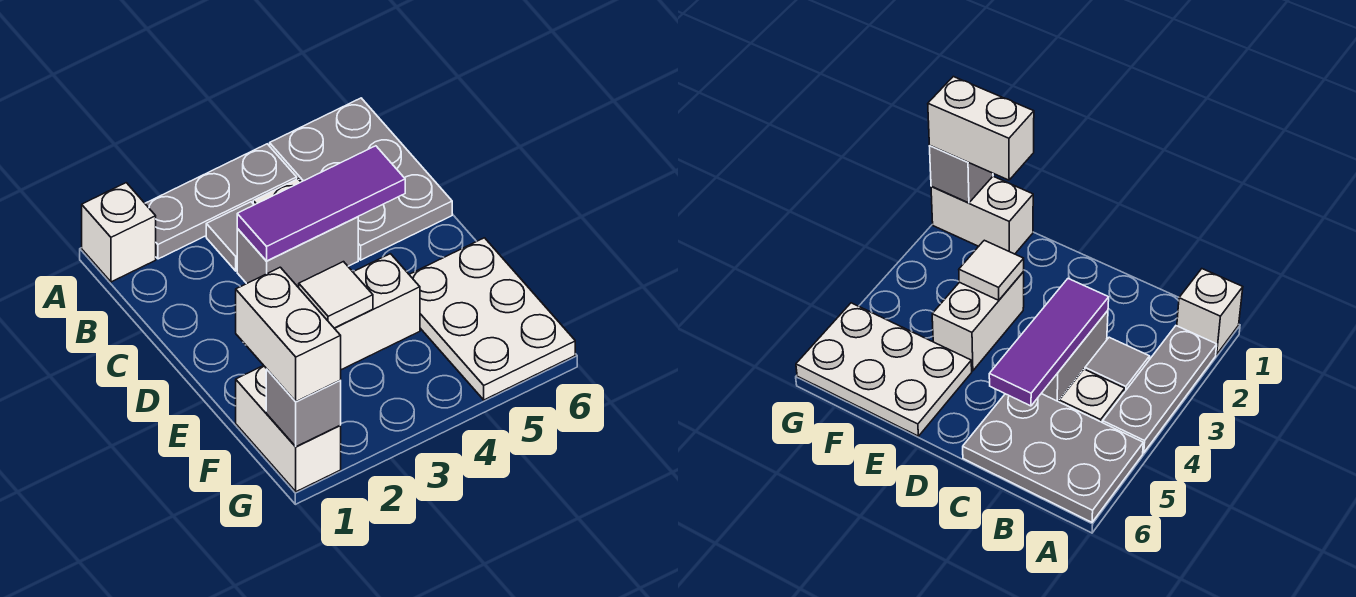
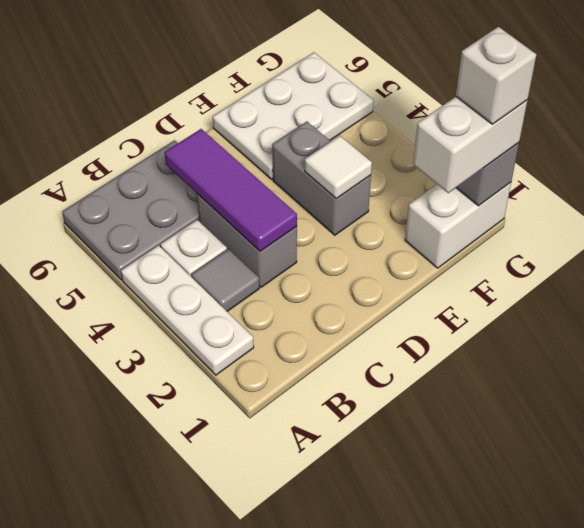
white brick A1 level 1 -> white brick G1 level 4
grey plate A2:A4 level 1 -> white plate A2:A4 level 1
white brick E3:E4 level 1 -> grey brick E3:E4 level 1

